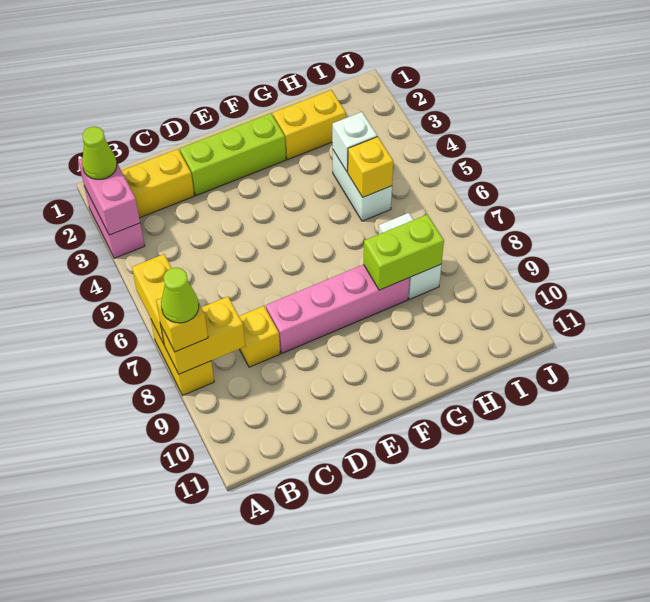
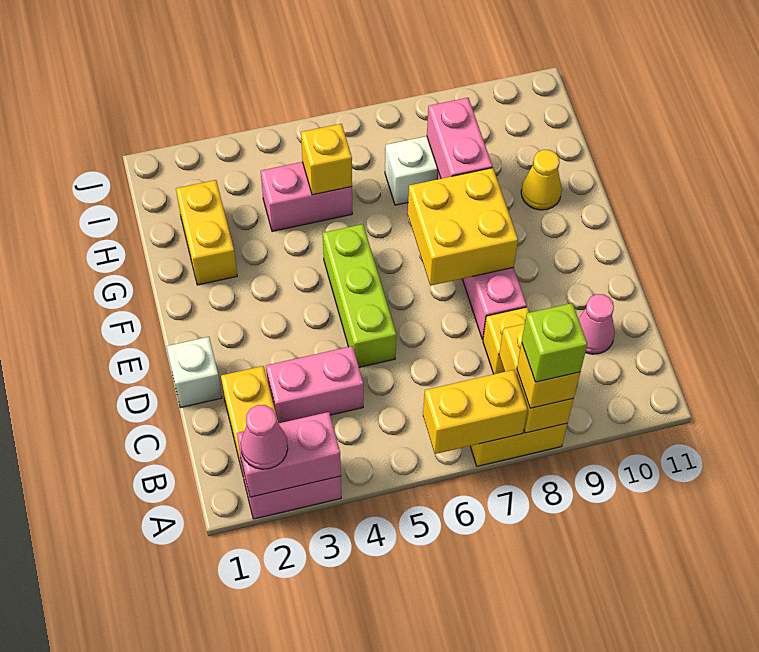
lime cone A2 level 3 -> pink cone A2 level 3
lime cone A8 level 4 -> lime brick A8 level 4
none -> pink brick C3:C4 level 1
none -> pink cone C10 level 1
lime brick D2:F2 level 1 -> lime brick D5:F5 level 1
none -> yellow brick E7:F8 level 2
lime brick G8:H8 level 2 -> pink brick G8:H8 level 2
none -> yellow cone G10 level 1
white brick H4:H5 level 1 -> pink brick H4:H5 level 1
white brick H4 level 2 -> white brick D1 level 1

